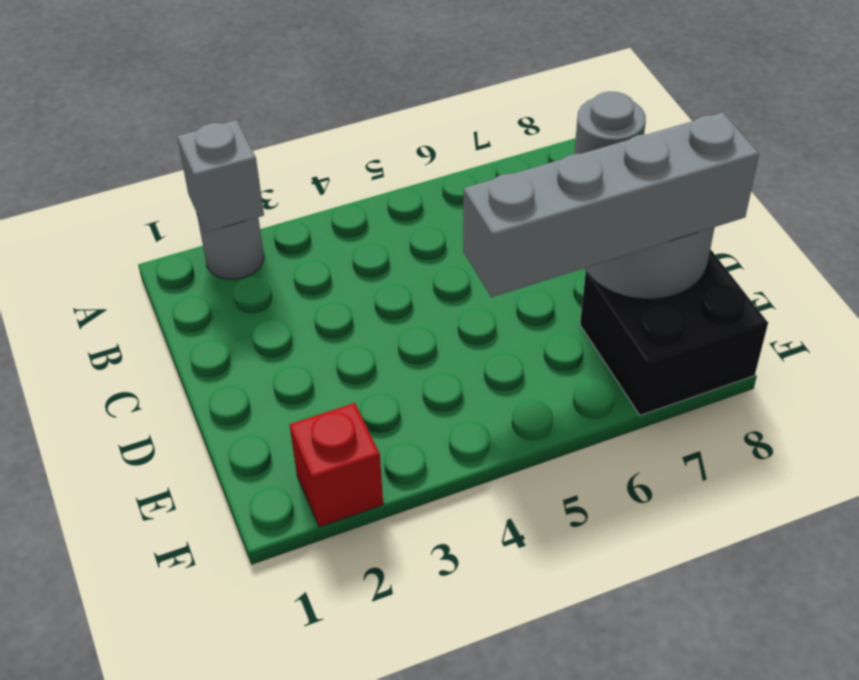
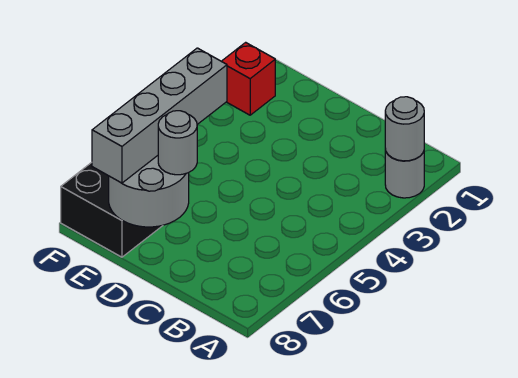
grey brick A2 level 2 -> grey round brick A2 level 2

